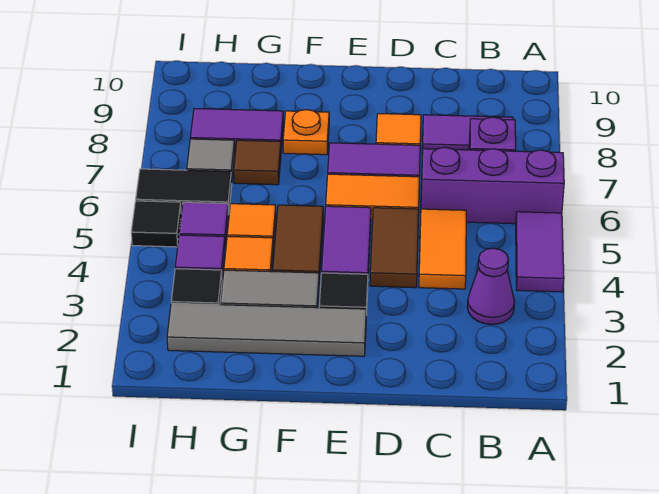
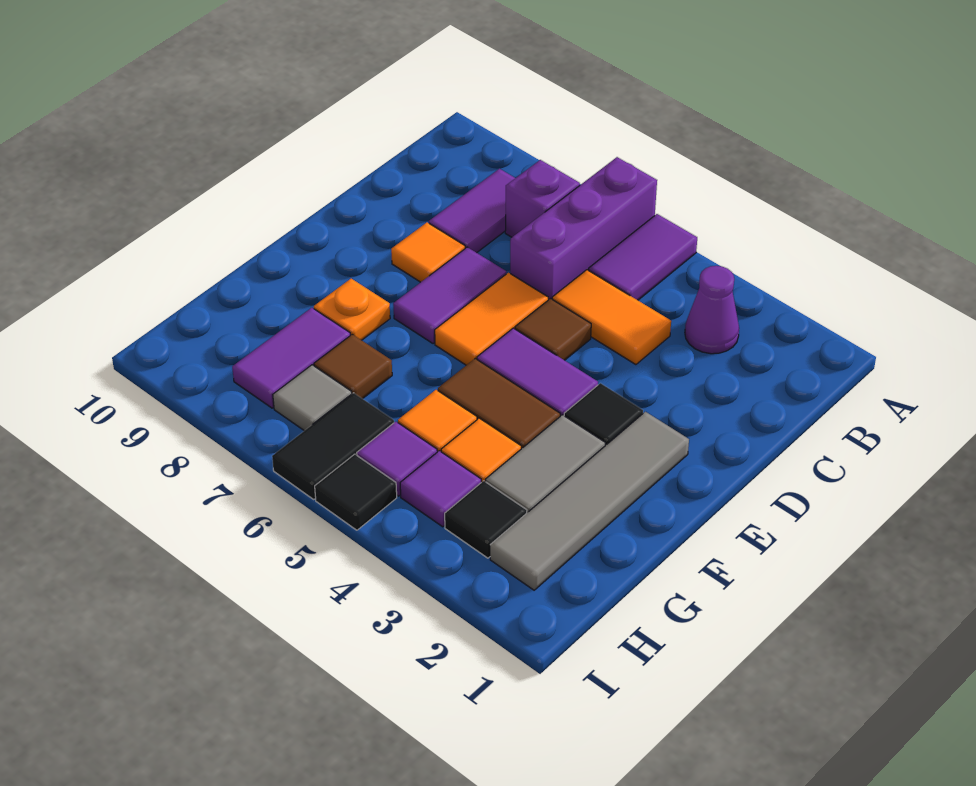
purple tile A4:A5 level 1 -> purple tile A5:B5 level 1
brown tile D4:D5 level 1 -> brown tile D5 level 1

